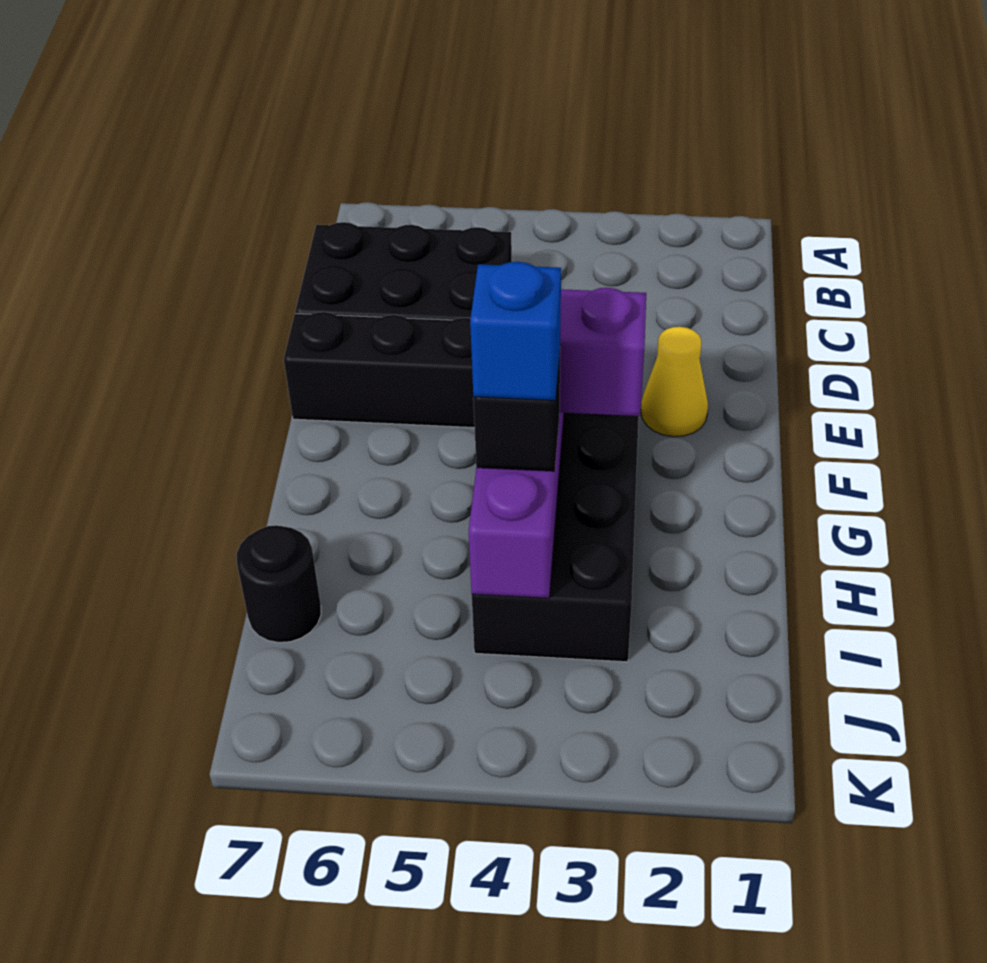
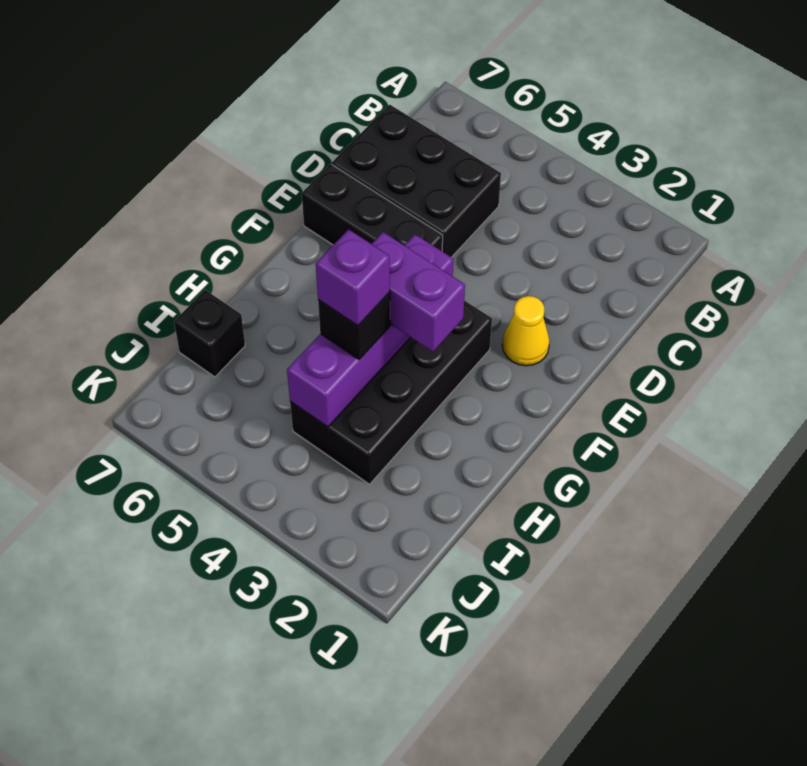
blue brick H4 level 4 -> purple brick H4 level 4
black round brick I7 level 1 -> black brick I7 level 1

